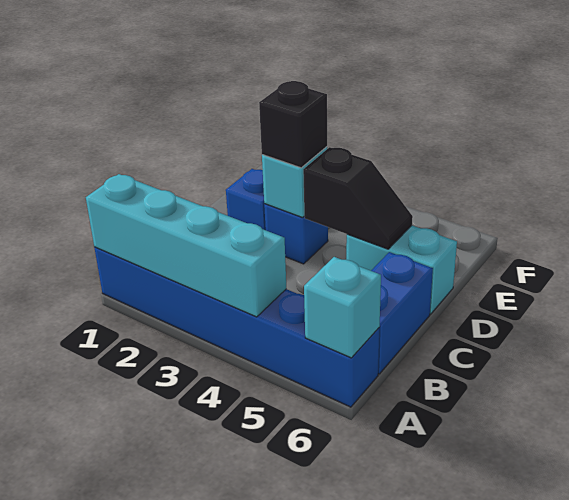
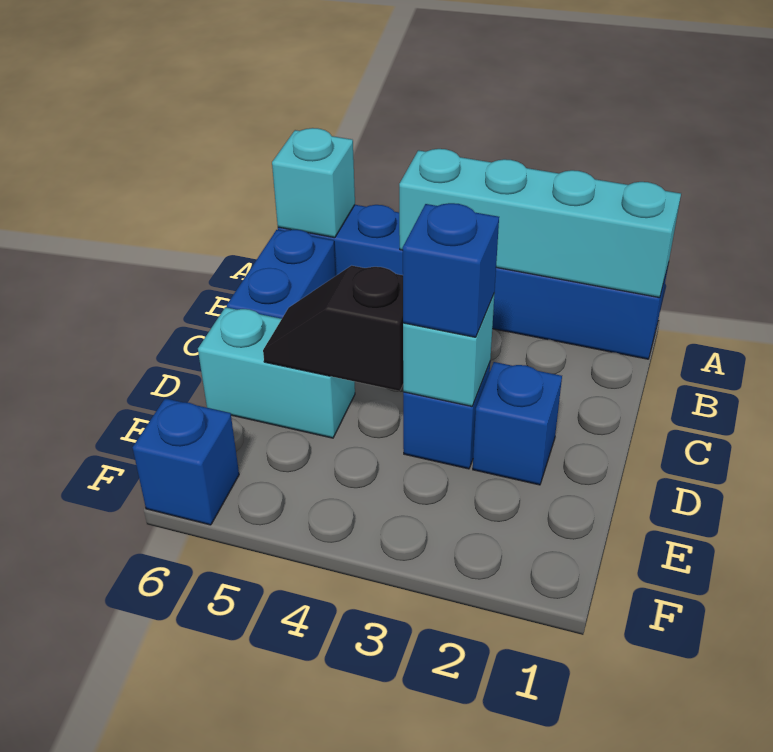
black brick D3 level 3 -> blue brick D3 level 3
none -> blue brick F6 level 1

